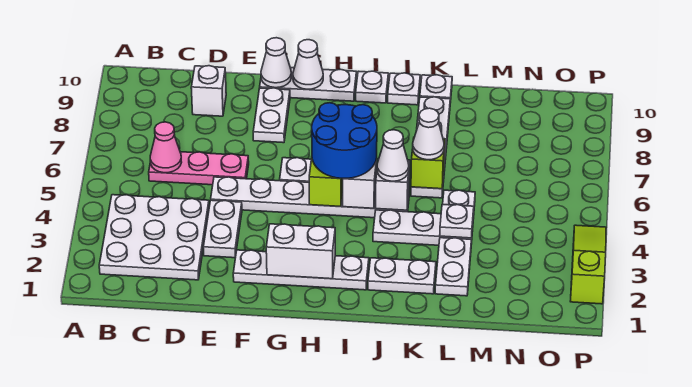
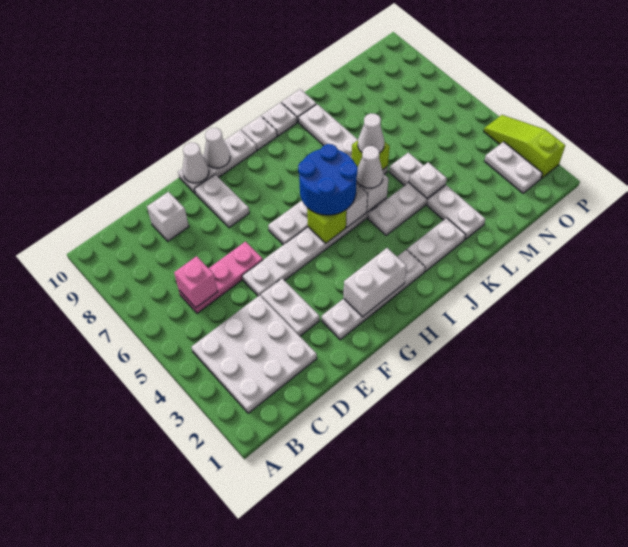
pink cone C6 level 2 -> pink brick C6 level 2
none -> white plate O2:O3 level 1

